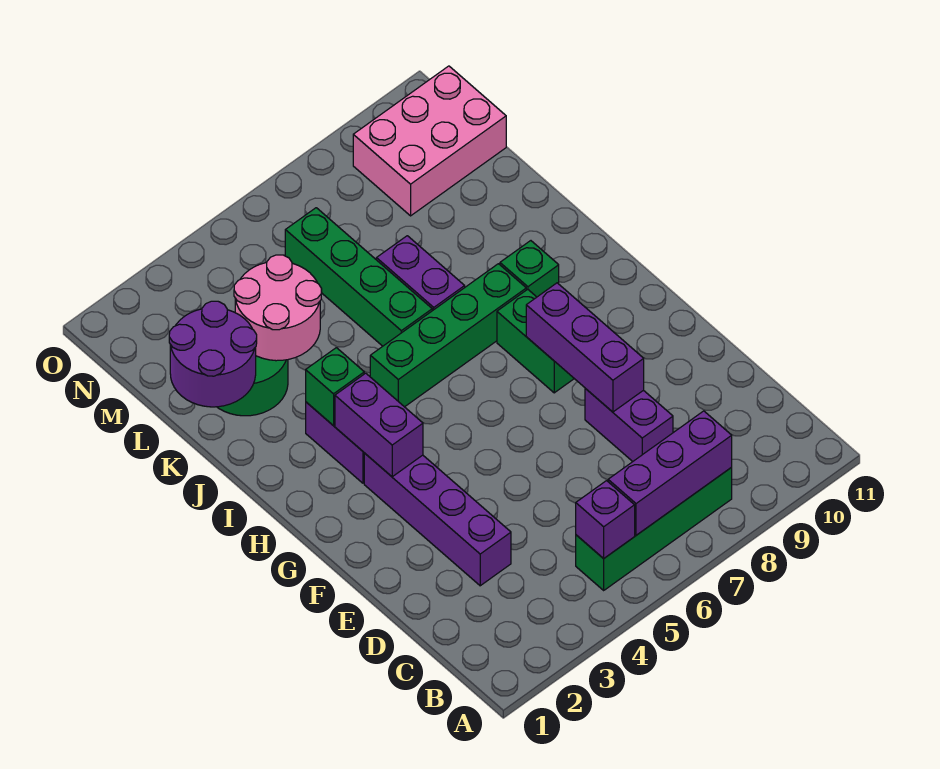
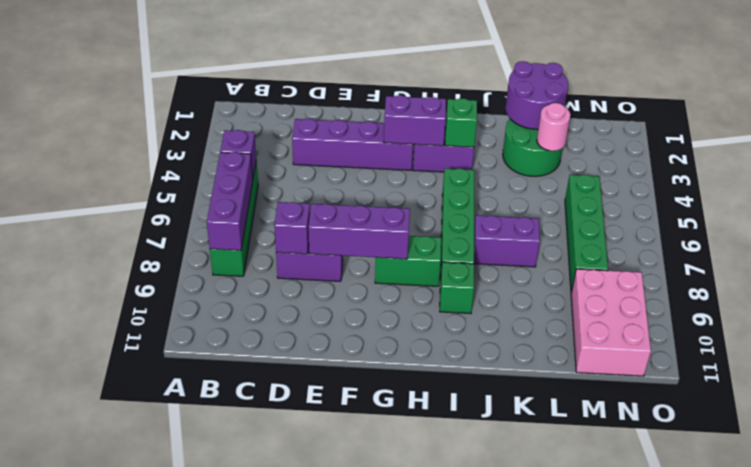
none -> purple brick D8 level 2
green brick J6:M6 level 1 -> green brick M5:M8 level 1
pink round brick K3:L4 level 2 -> pink round brick L3 level 2

